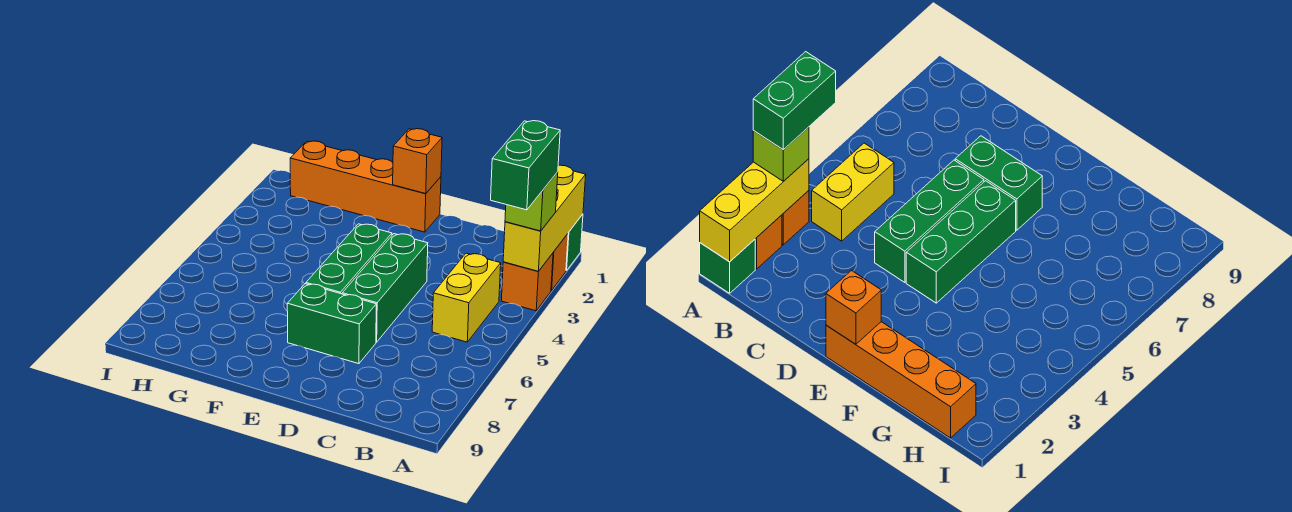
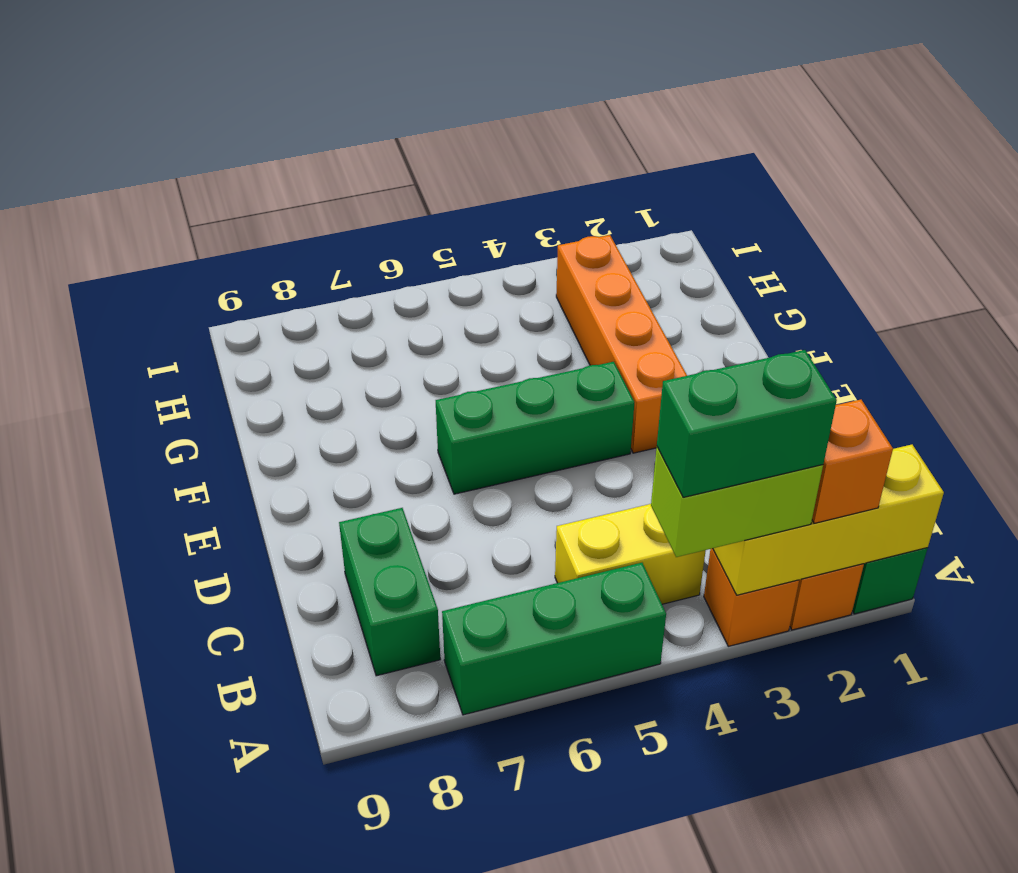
lime brick A3 level 3 -> lime brick A3:A4 level 3
green brick D4:D6 level 1 -> green brick A5:A7 level 1
green brick D7:E7 level 1 -> green brick B8:C8 level 1
orange brick E1:H1 level 1 -> orange brick E3:H3 level 1
orange brick E1 level 2 -> orange brick A2 level 3

